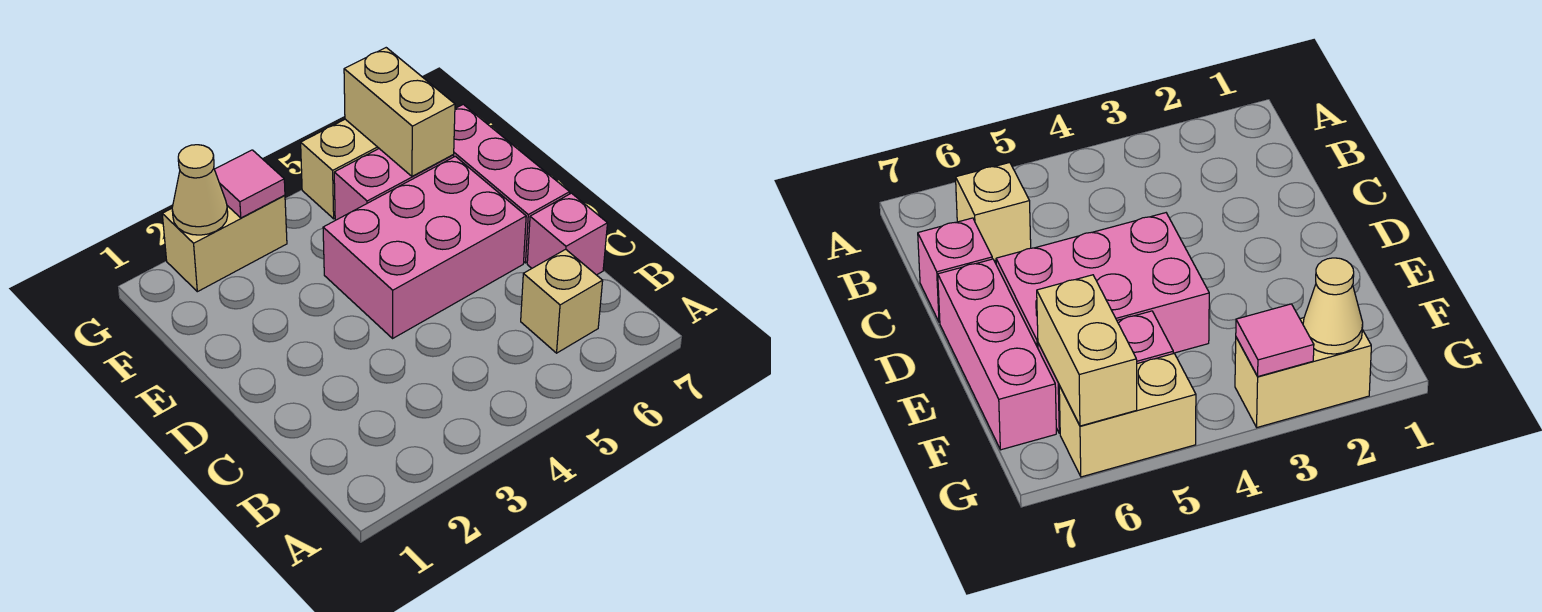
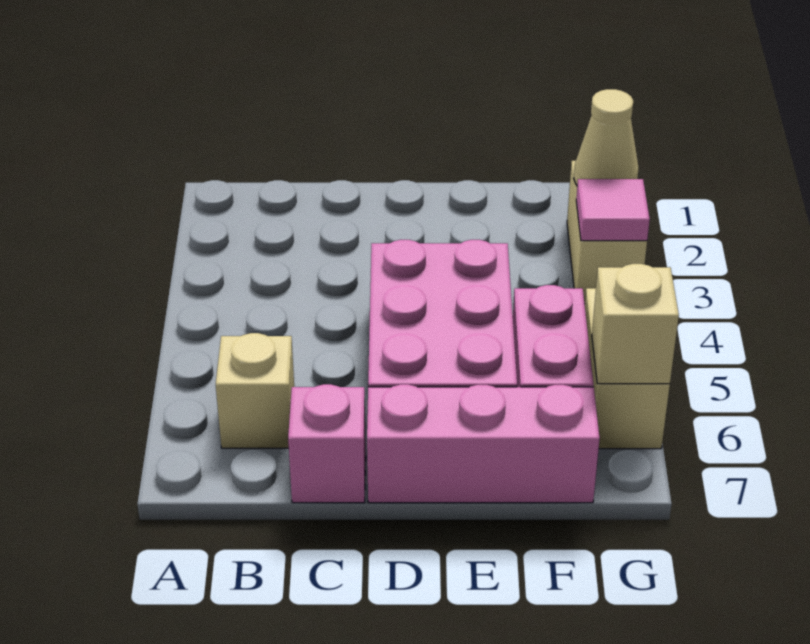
tan brick F6:G6 level 2 -> tan brick G6 level 2

